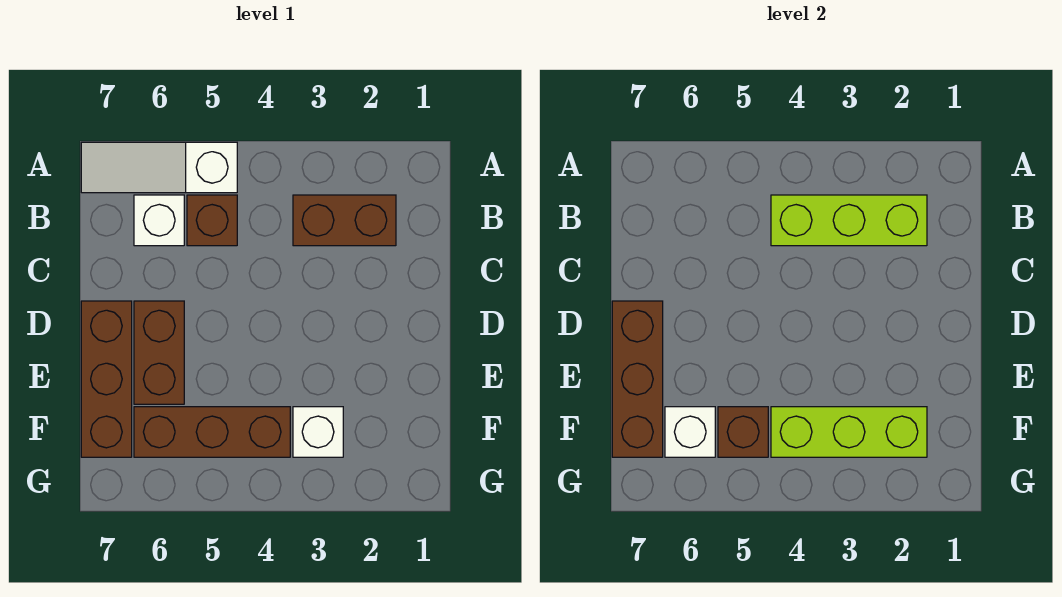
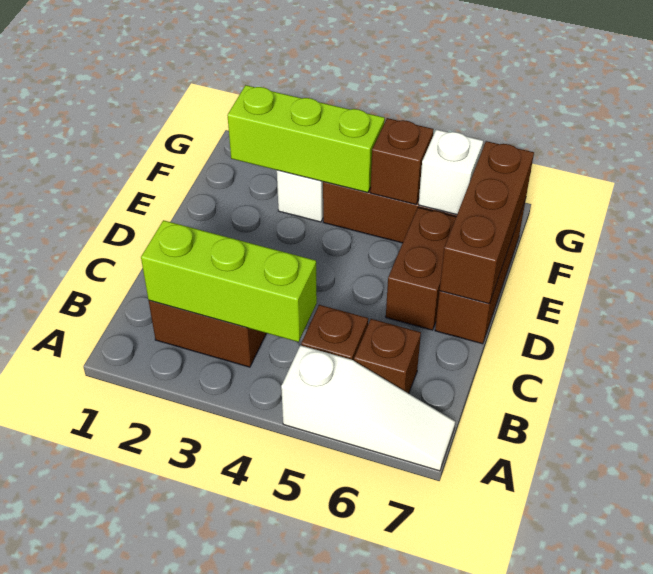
white brick B6 level 1 -> brown brick B6 level 1

